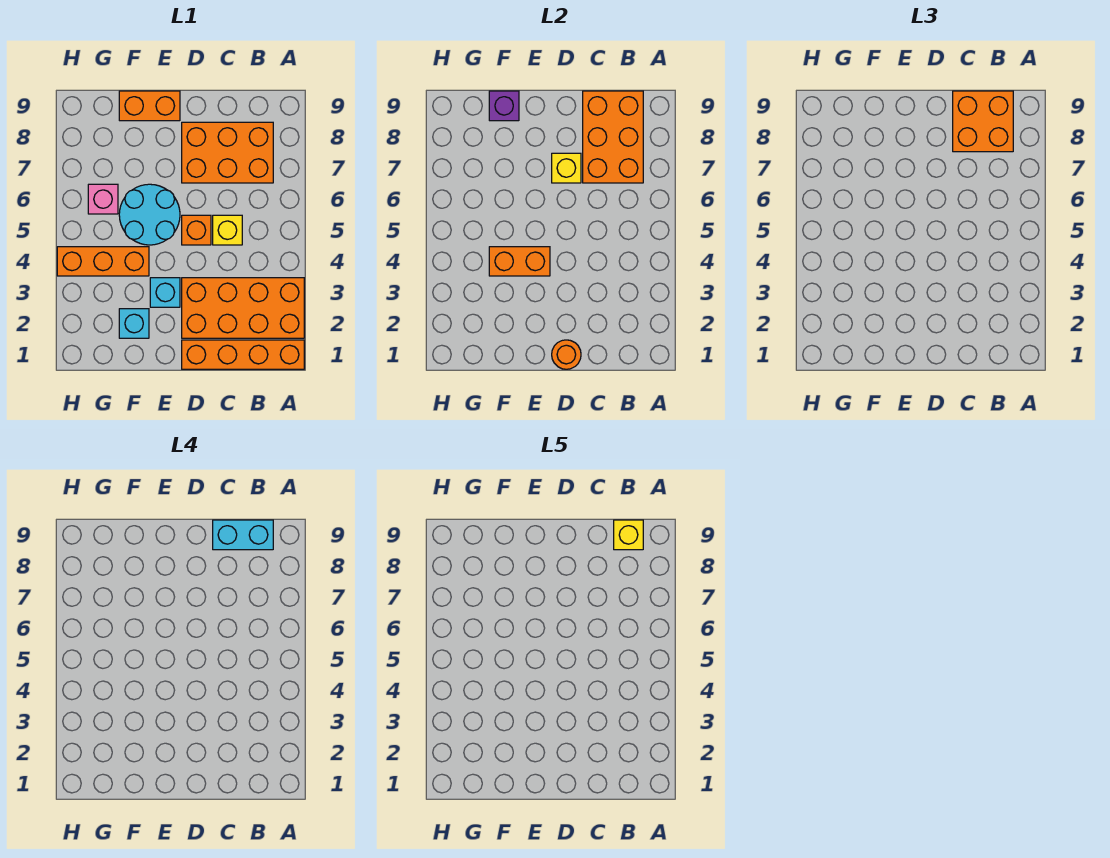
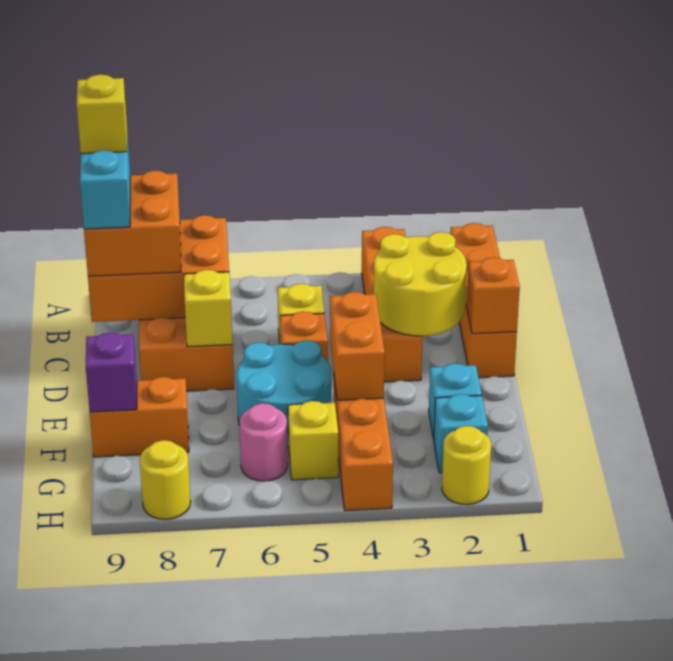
orange brick A2:D3 level 1 -> orange brick A3:D3 level 1
none -> yellow round brick C2:D3 level 2
orange round brick D1 level 2 -> orange brick D1 level 2
cyan brick E3 level 1 -> cyan brick G2 level 1
orange brick E9:F9 level 1 -> orange brick F8:F9 level 1
none -> yellow brick G5 level 1
pink brick G6 level 1 -> pink round brick G6 level 1
none -> yellow round brick H2 level 1
none -> yellow round brick H8 level 1

